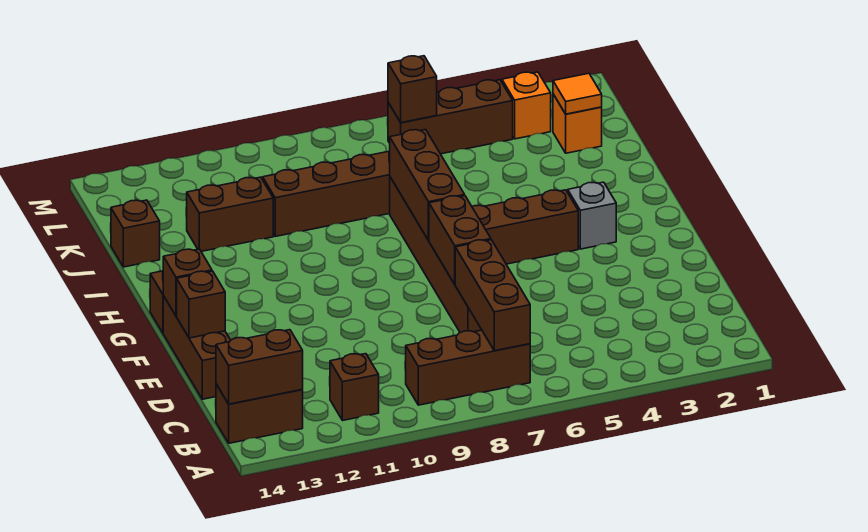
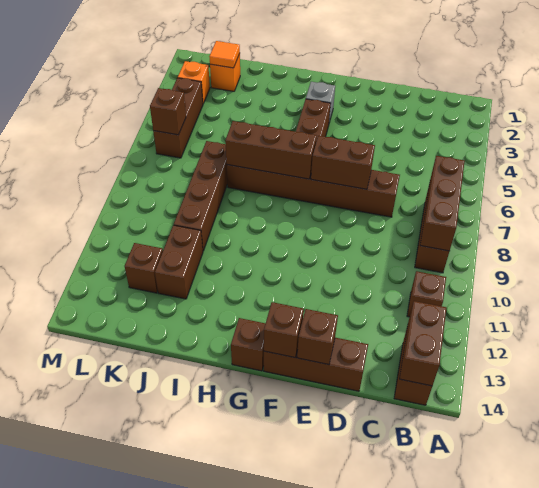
brown brick B7:D7 level 2 -> brown brick B7:B9 level 2
brown brick J14 level 1 -> brown brick K12 level 1

